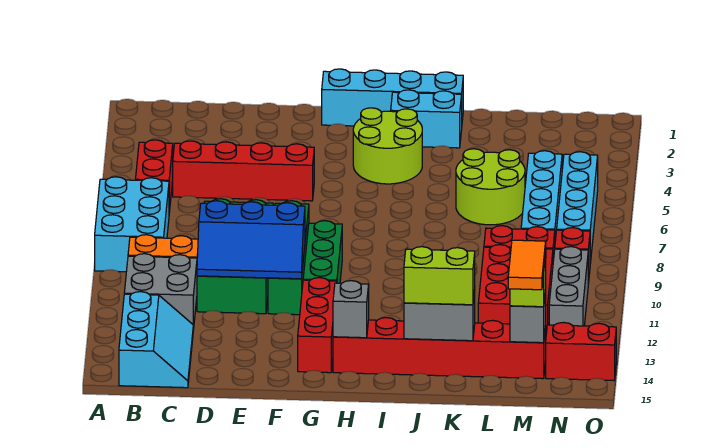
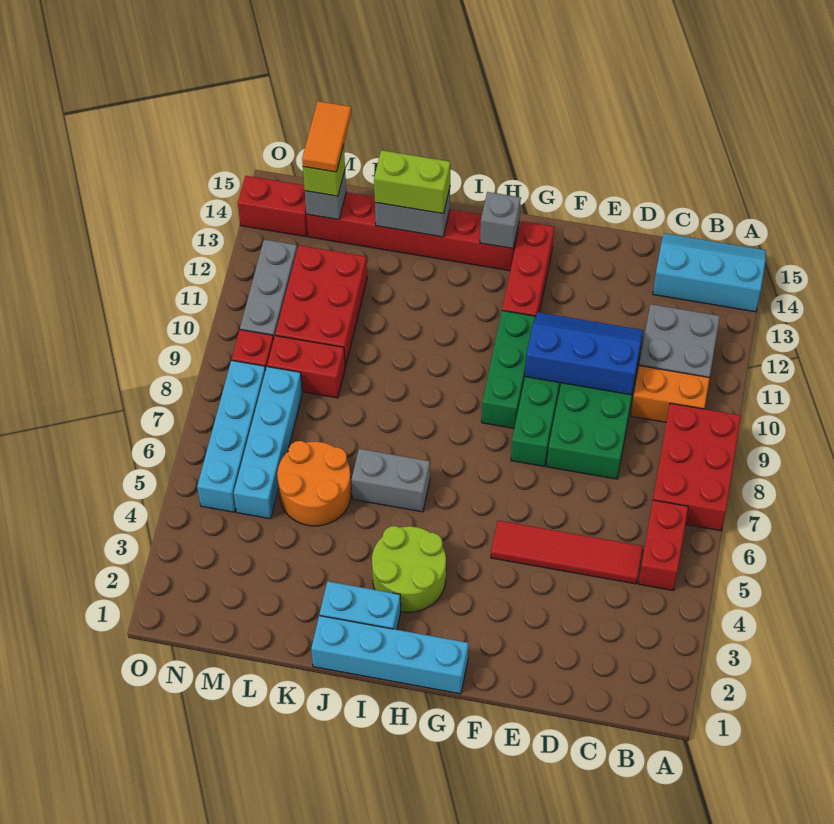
cyan brick A7:B9 level 1 -> red brick A7:B9 level 1
cyan slope B13:C15 level 1 top B -> cyan slope A14:C15 level 1 top 14
red brick C5:F5 level 1 -> red tile C5:F5 level 1
none -> grey brick I6:J6 level 1
lime round brick K5:L6 level 1 -> orange round brick K5:L6 level 1

